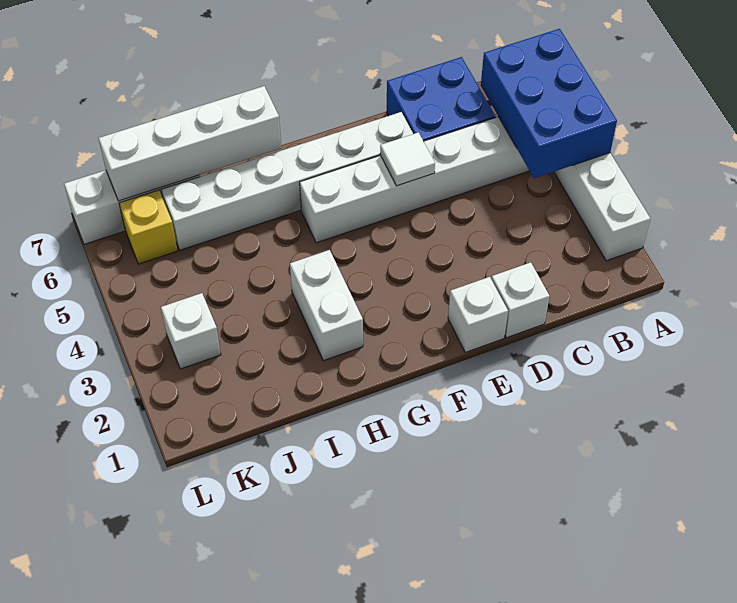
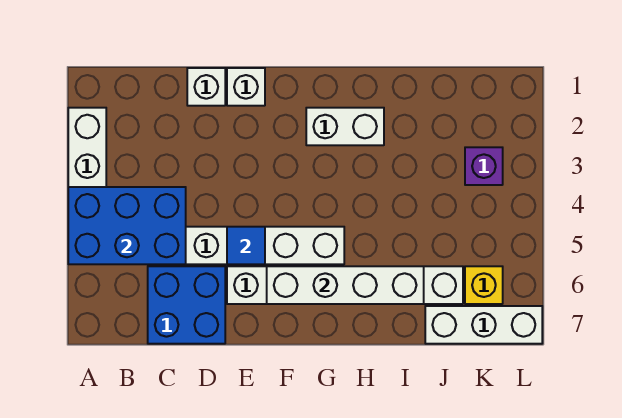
blue brick A4:B6 level 2 -> blue brick A4:C5 level 2
white tile E5 level 2 -> blue tile E5 level 2
white brick H2:H3 level 1 -> white brick G2:H2 level 1
white brick H7:K7 level 2 -> white brick F6:I6 level 2
white brick K3 level 1 -> purple brick K3 level 1

